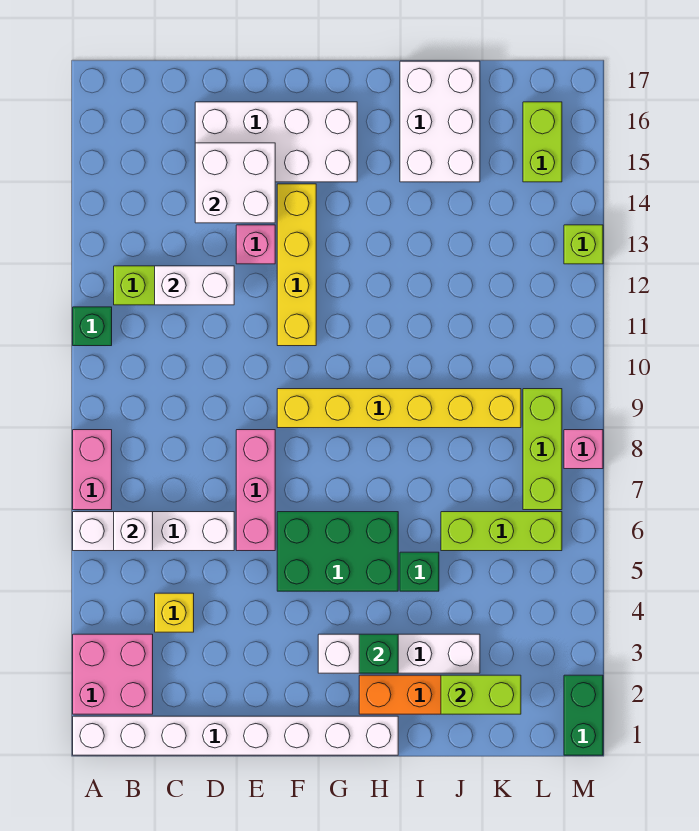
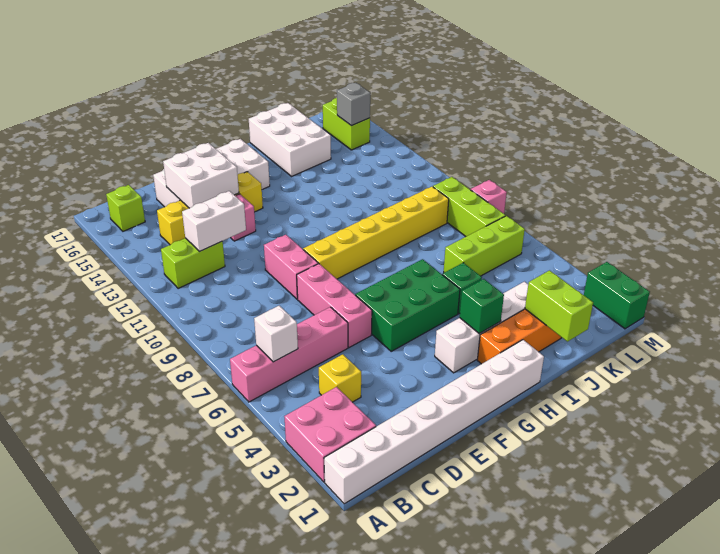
white brick A6:D6 level 1 -> pink brick A6:D6 level 1
pink brick A7:A8 level 1 -> pink brick E9:E10 level 1
green brick A11 level 1 -> none
yellow brick F11:F14 level 1 -> yellow brick C14:F14 level 1
lime brick J2:K2 level 2 -> lime brick J1:J2 level 2
none -> grey brick L15 level 2
lime brick M13 level 1 -> lime brick B16 level 1

